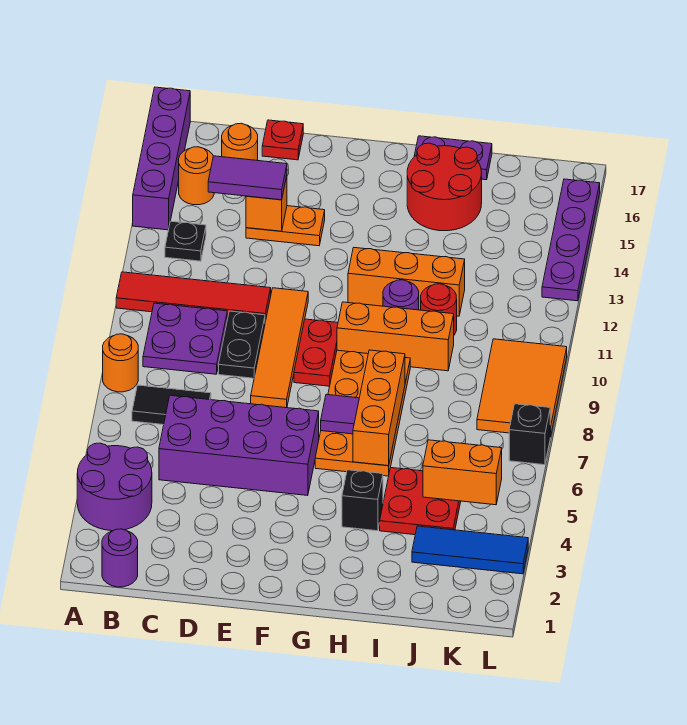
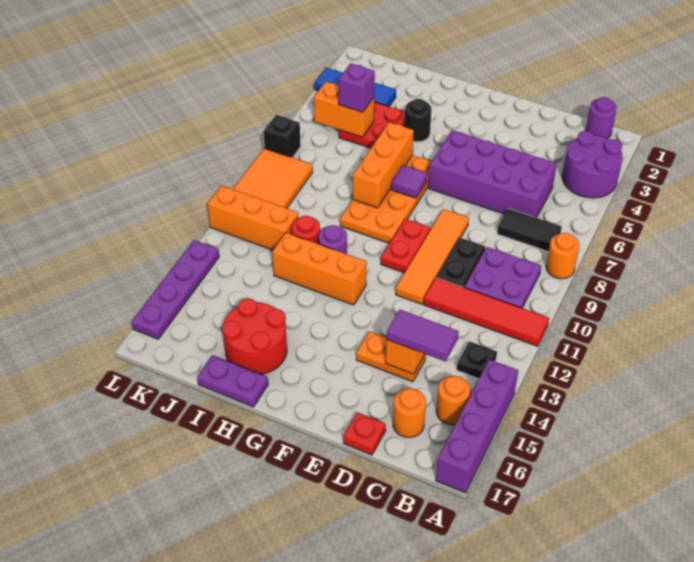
orange brick G10:I10 level 1 -> orange brick J11:L11 level 1
black brick H4 level 1 -> black round brick H4 level 1
none -> purple brick J5 level 3

